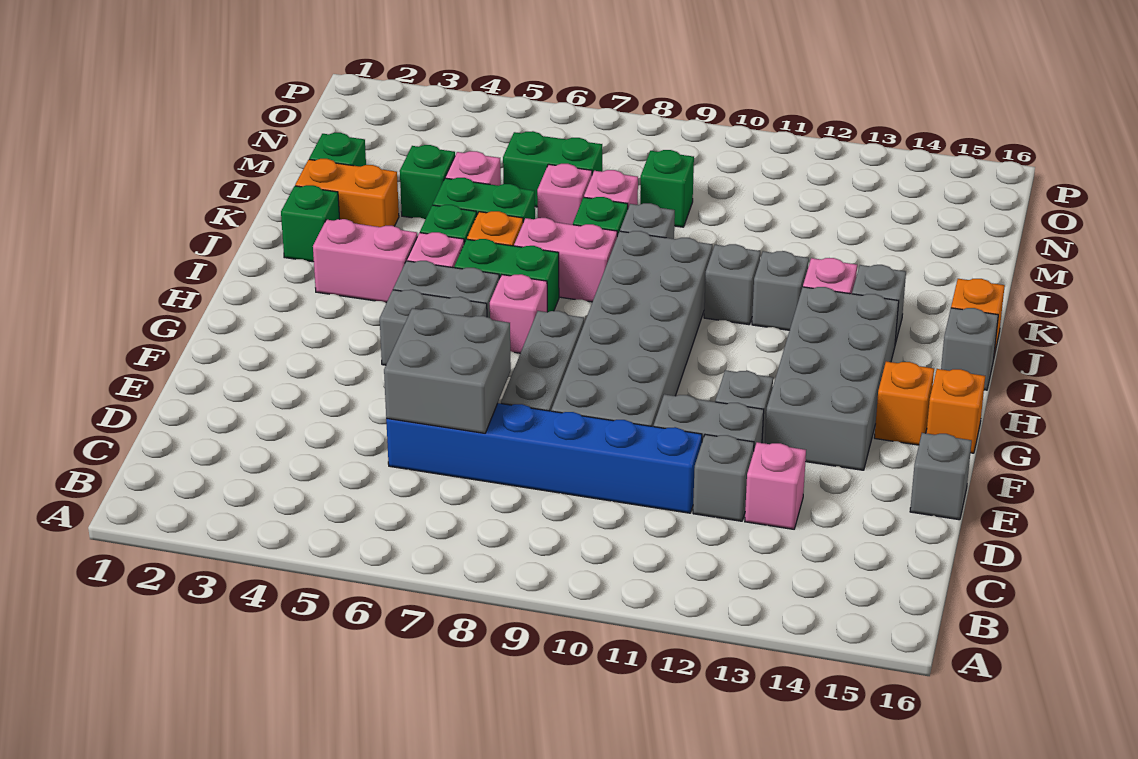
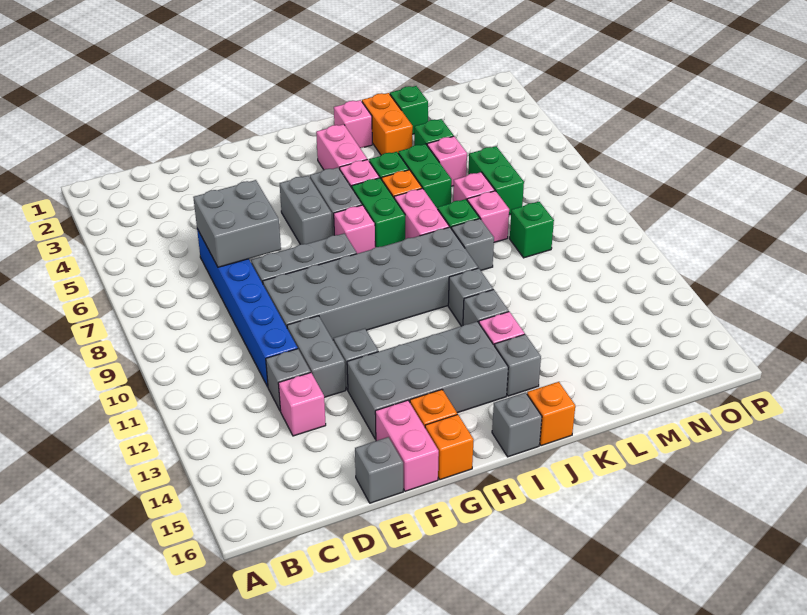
none -> pink brick F15:F16 level 1
green brick J2 level 1 -> pink brick J2 level 1

